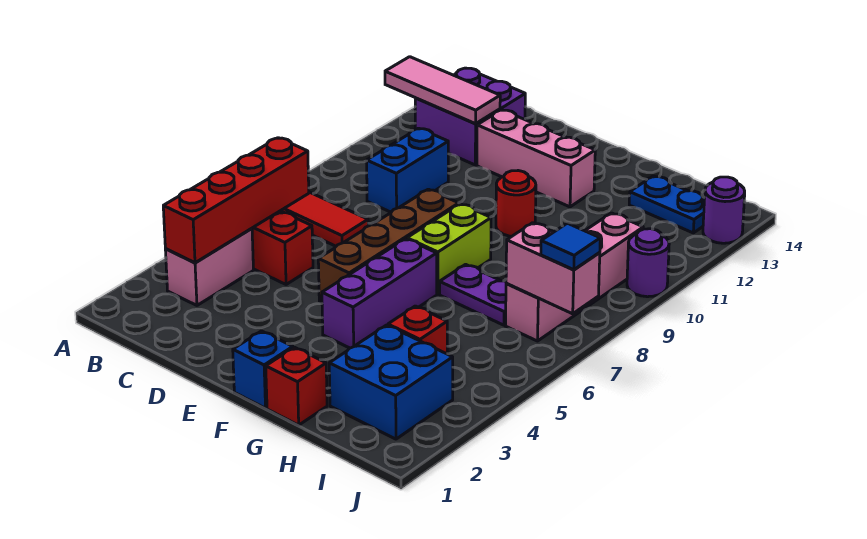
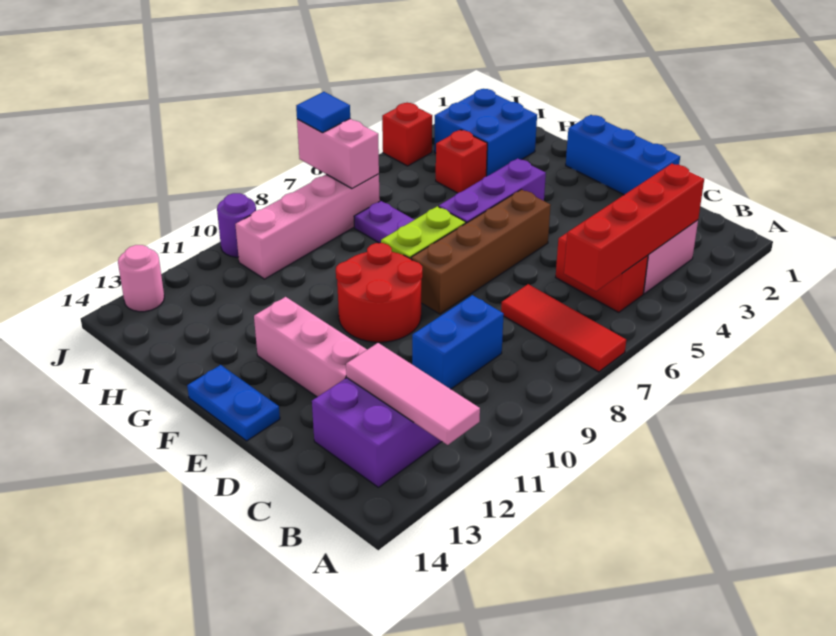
blue brick F1 level 1 -> blue brick D1:F1 level 1
red round brick F10 level 1 -> red round brick E9:F10 level 1
red brick G1 level 1 -> red brick J4 level 1
blue plate H13:I13 level 1 -> blue plate E14:F14 level 1
purple round brick J13 level 1 -> pink round brick J13 level 1

